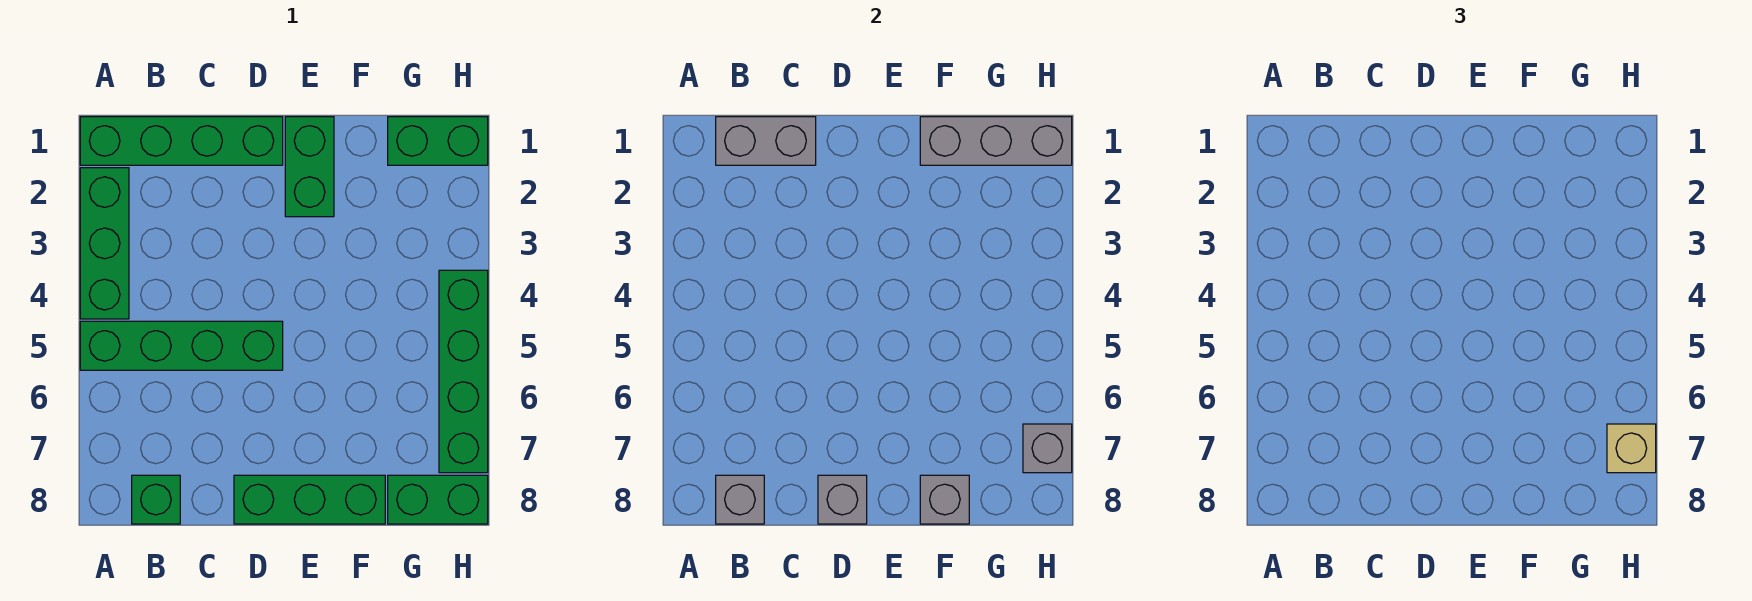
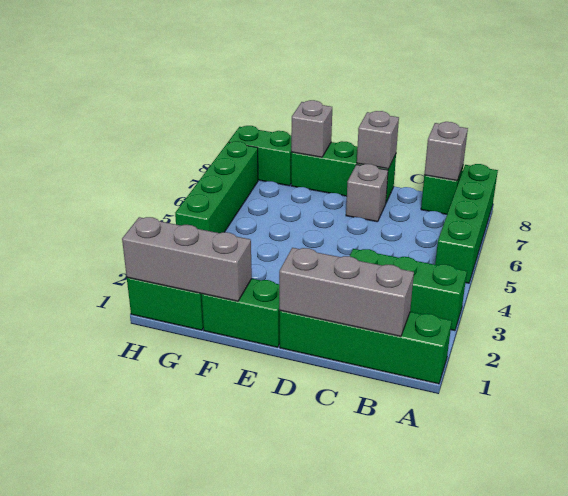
green brick A2:A4 level 1 -> green brick A3:C3 level 1
green brick A5:D5 level 1 -> green brick A5:A8 level 1
grey brick B1:C1 level 2 -> grey brick B1:D1 level 2
green brick E1:E2 level 1 -> green brick E1:F1 level 1
grey brick H7 level 2 -> grey brick D7 level 1
tan brick H7 level 3 -> none

